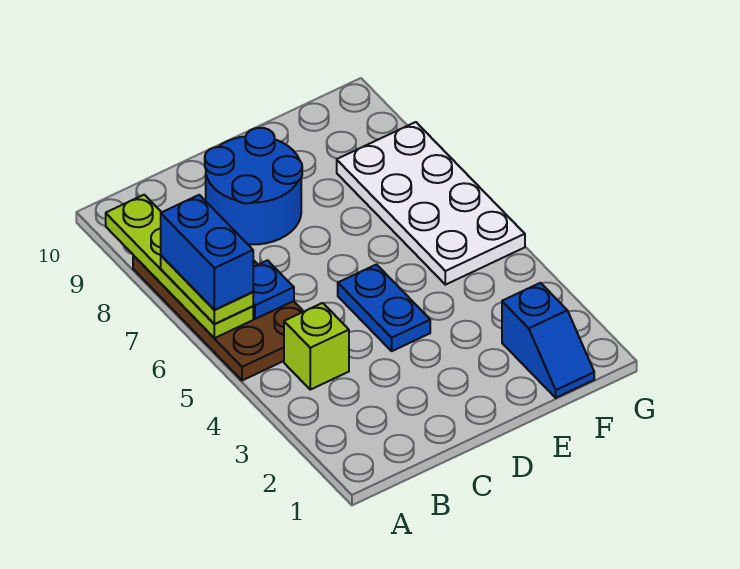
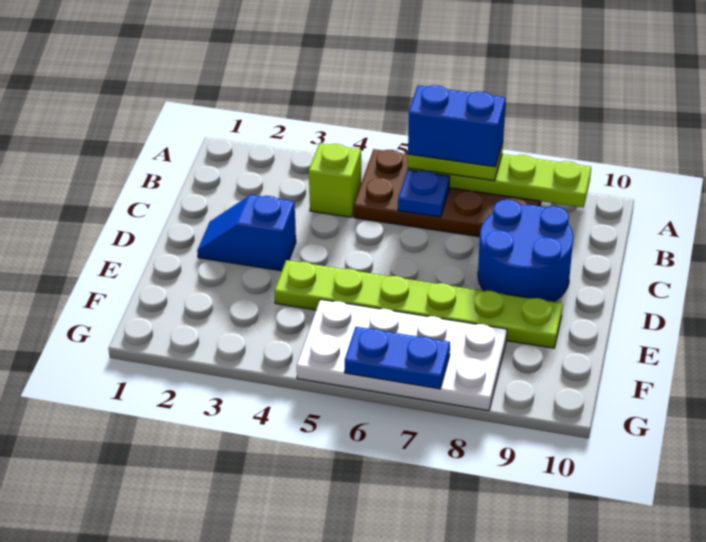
blue plate D4:D5 level 1 -> blue plate G6:G7 level 2
none -> lime plate E4:E9 level 1
blue slope F1:F2 level 1 top 2 -> blue slope D2:D3 level 1 top 3

